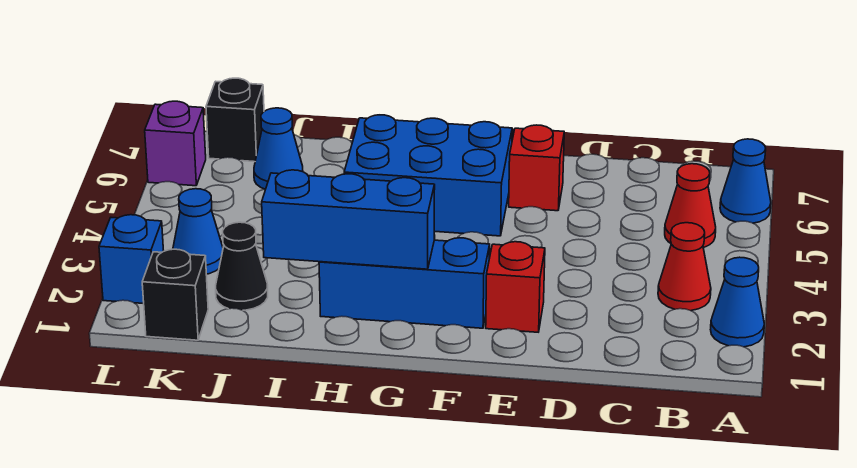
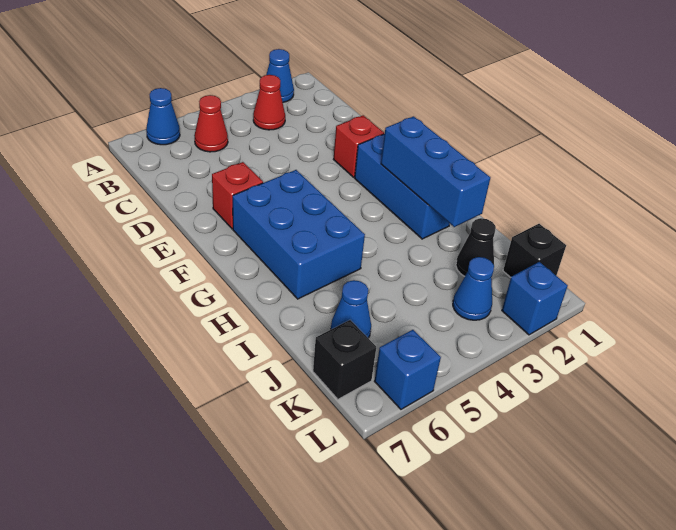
purple brick L6 level 1 -> blue brick L6 level 1

